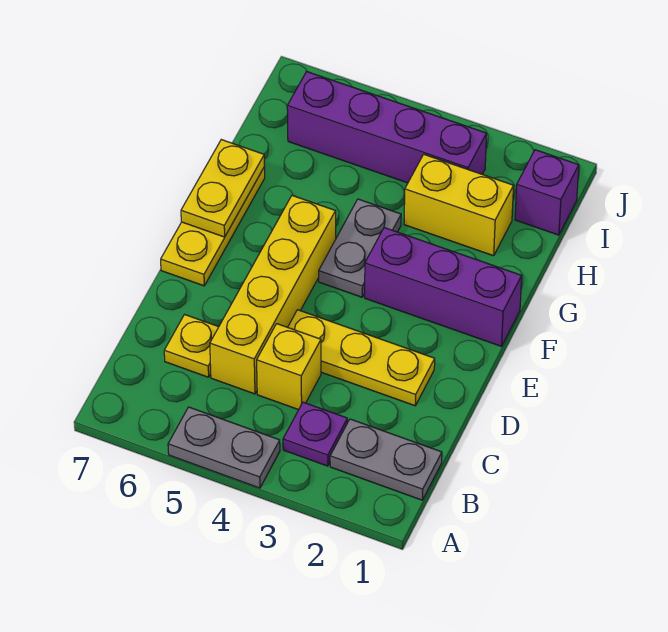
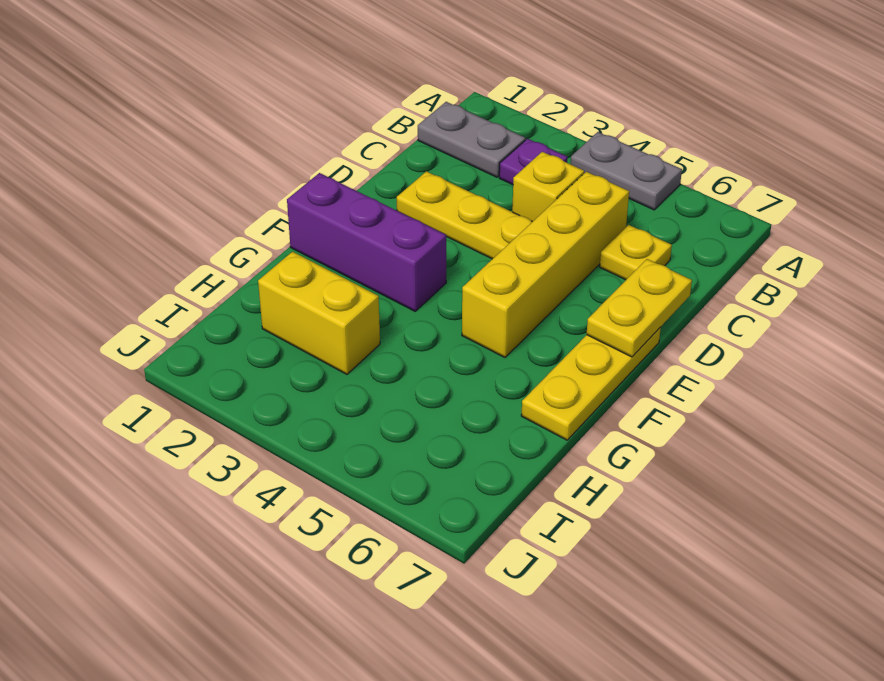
grey plate F4:G4 level 1 -> none
yellow plate F7:G7 level 2 -> yellow plate D7:E7 level 2
purple brick I1 level 1 -> none
purple brick I3:I6 level 1 -> none

